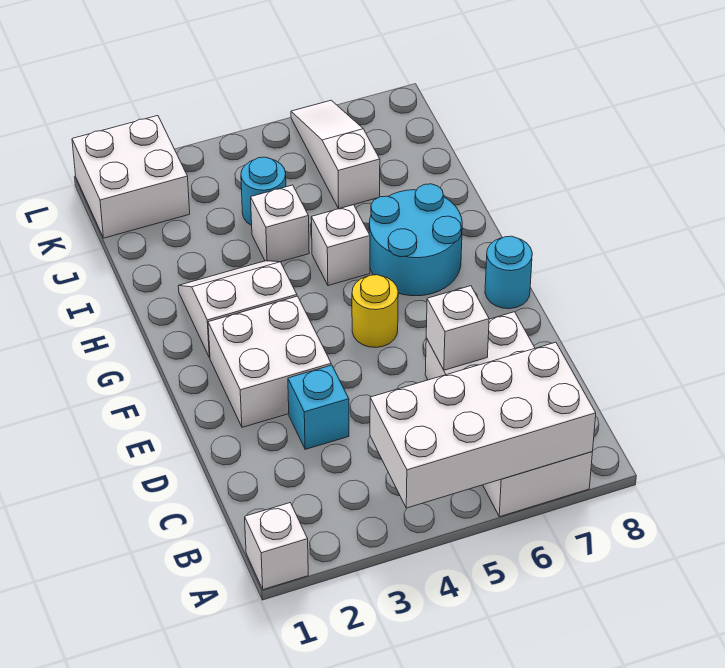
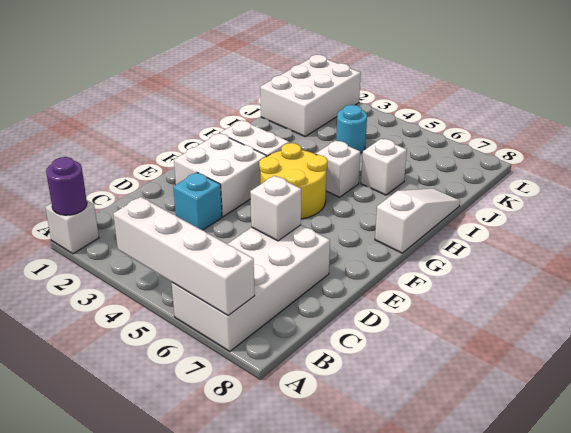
none -> purple round brick A1 level 2
white brick A4:B7 level 2 -> white brick A4:A7 level 2
yellow round brick F5 level 1 -> yellow round brick F4:G5 level 1
cyan round brick F8 level 1 -> none
cyan round brick G6:H7 level 1 -> none
white brick I4 level 1 -> white brick I6 level 1
white slope J6:L6 level 1 top J -> white slope G8:I8 level 1 top G
white brick K1:L2 level 1 -> white brick J1:L2 level 1

